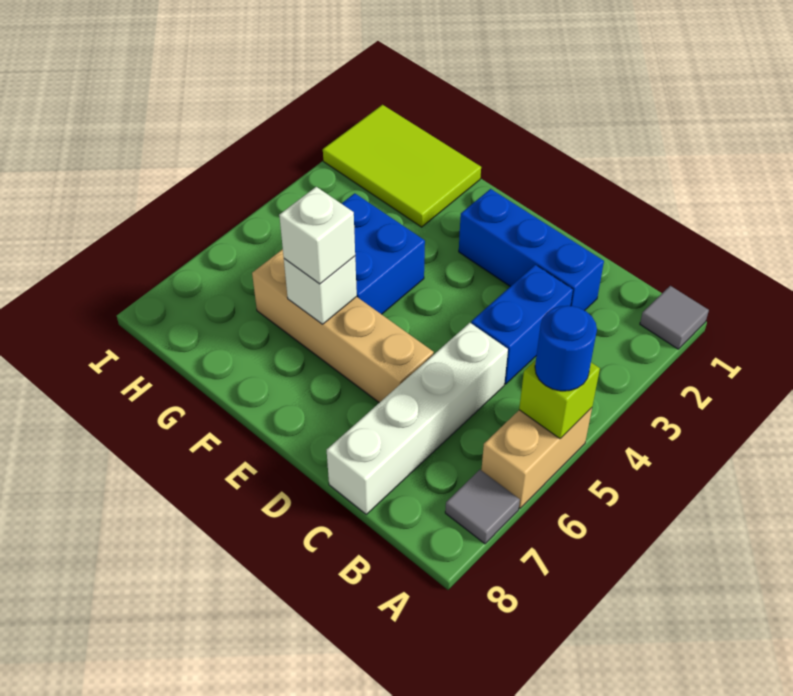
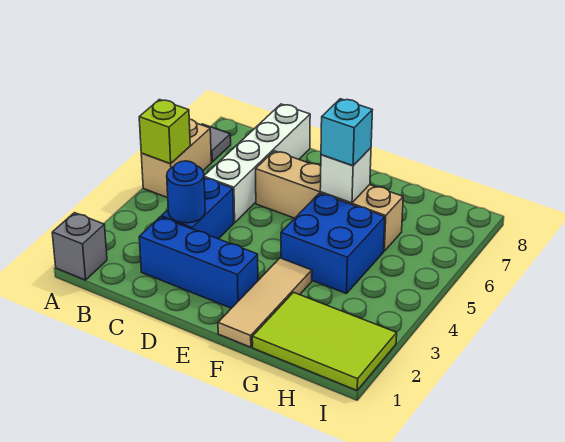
grey tile A1 level 1 -> grey brick A1 level 1
blue round brick A5 level 3 -> blue round brick C3 level 2
none -> tan tile F1:F3 level 1
white brick F6 level 3 -> cyan brick F6 level 3

